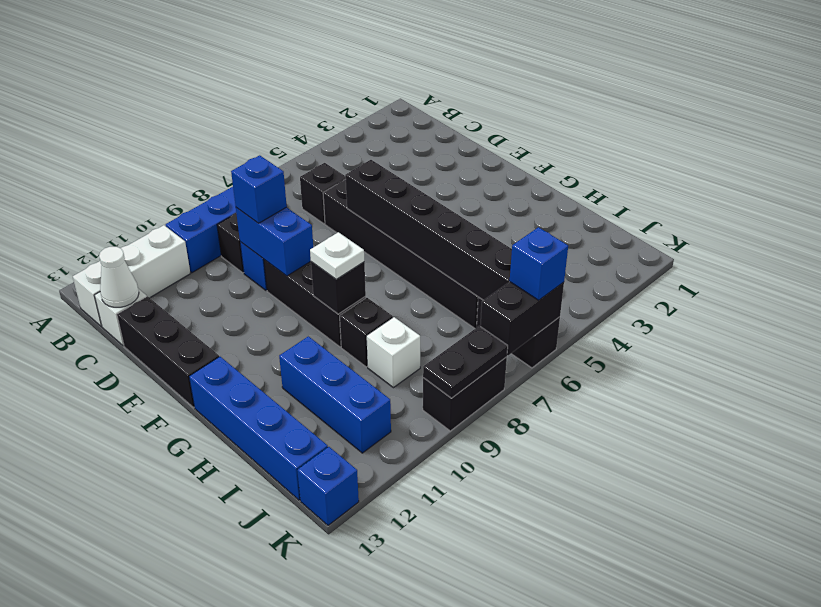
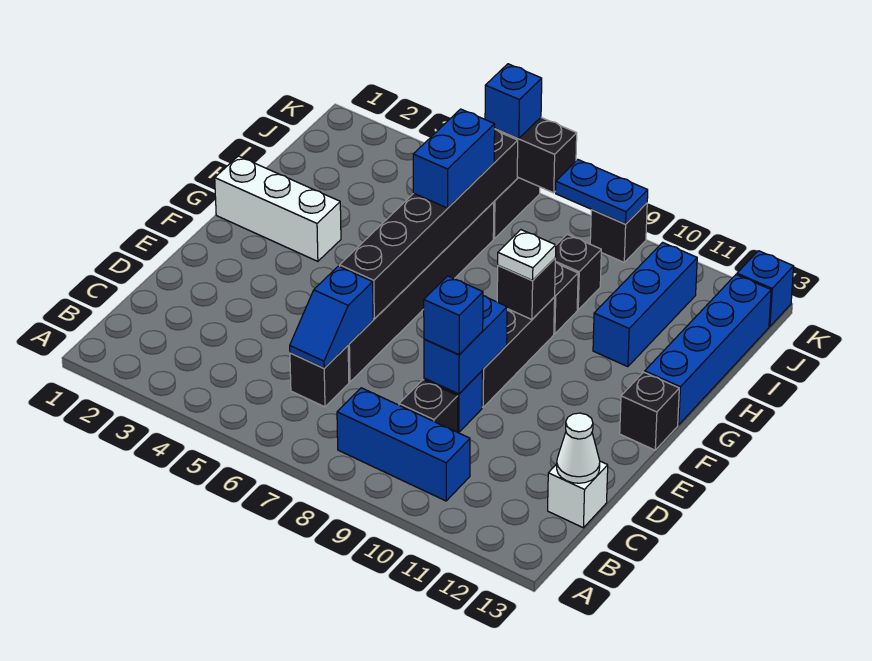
white brick B11:B13 level 1 -> white brick G1:G3 level 1
none -> blue slope C6:D6 level 2 top D
black brick D13:F13 level 1 -> black brick F13 level 1
none -> blue brick H6:I6 level 3
white brick I9 level 1 -> black brick I9 level 1
black brick K8:K9 level 1 -> black brick K9 level 1
black plate K8:K9 level 2 -> blue plate K8:K9 level 2

